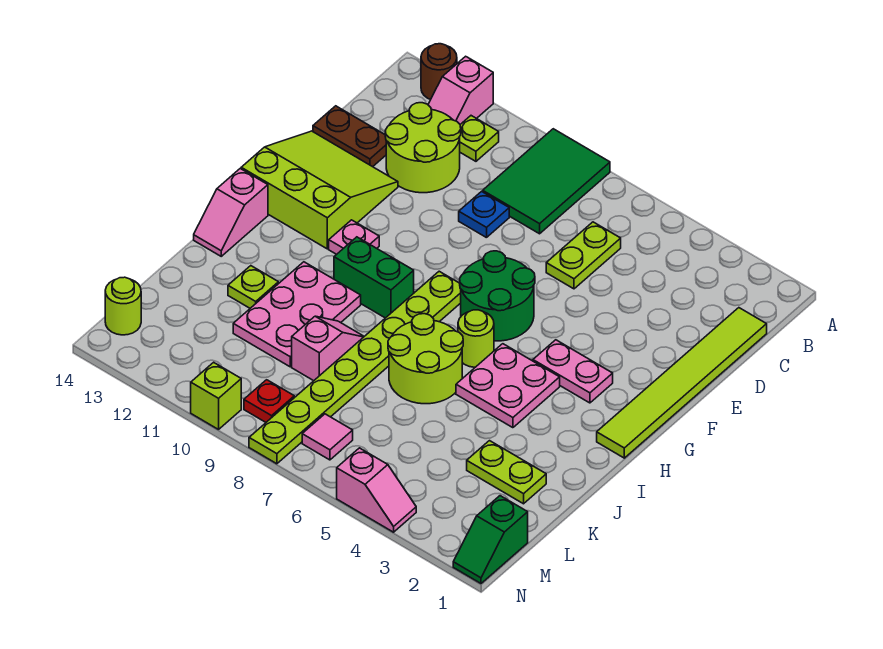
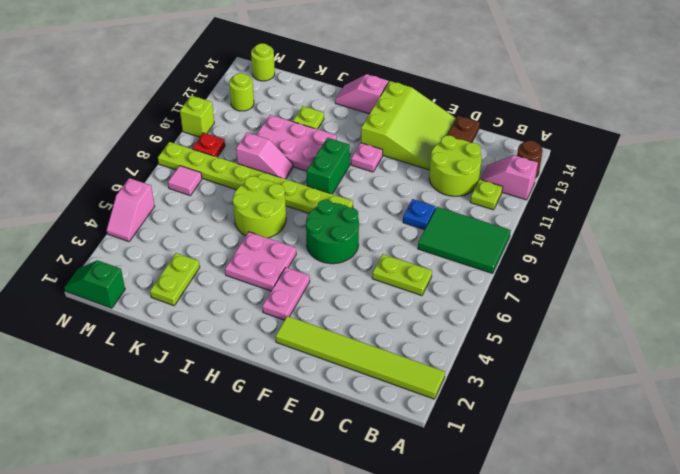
lime tile C1:H1 level 1 -> lime tile A2:F2 level 1
lime round brick H6 level 1 -> lime round brick M12 level 1

